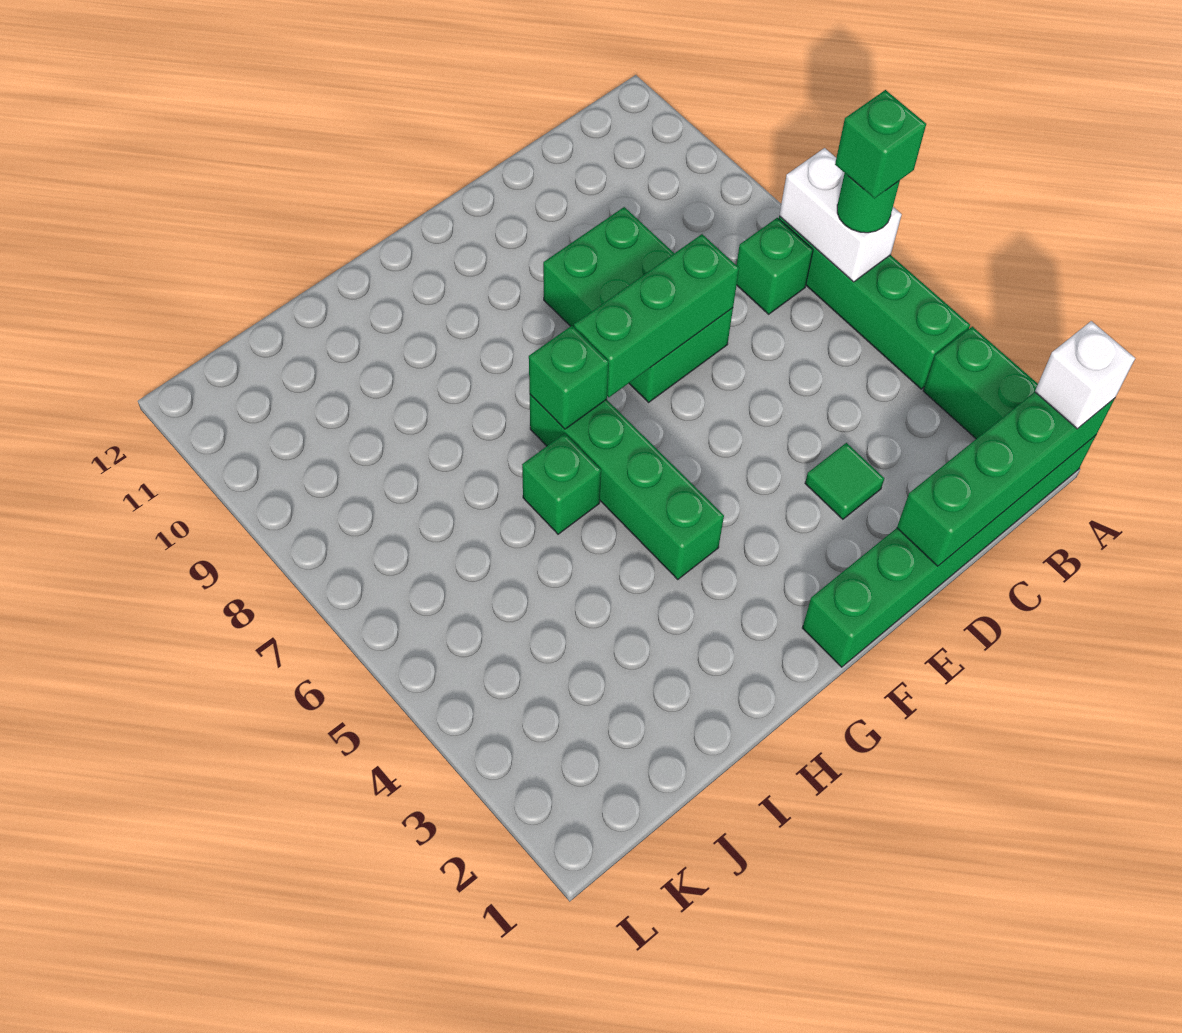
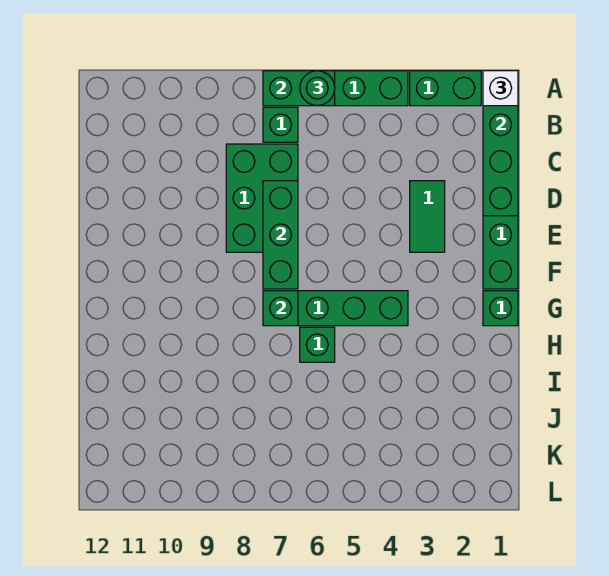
white brick A6:A7 level 2 -> green brick A6:A7 level 2
green brick A6 level 4 -> green brick G1 level 1
green tile D3 level 1 -> green tile D3:E3 level 1
green brick D7:E9 level 1 -> green brick C7:E8 level 1

